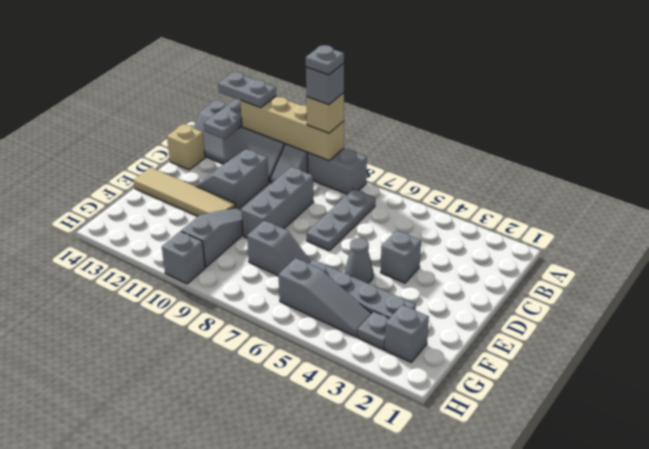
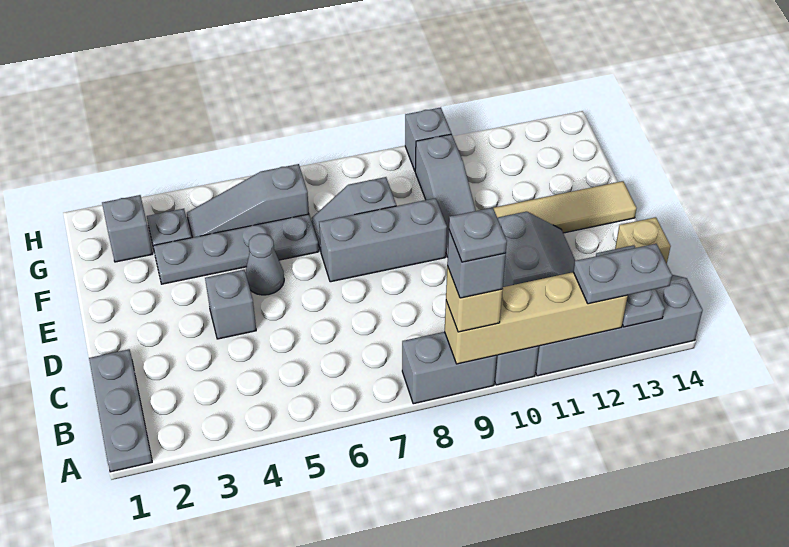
grey plate B7:D7 level 1 -> grey plate A1:C1 level 1
grey brick C9:E9 level 1 -> grey brick E7:E9 level 1

